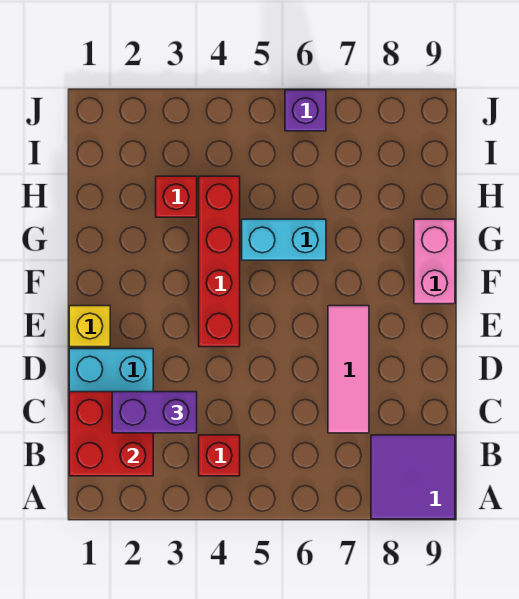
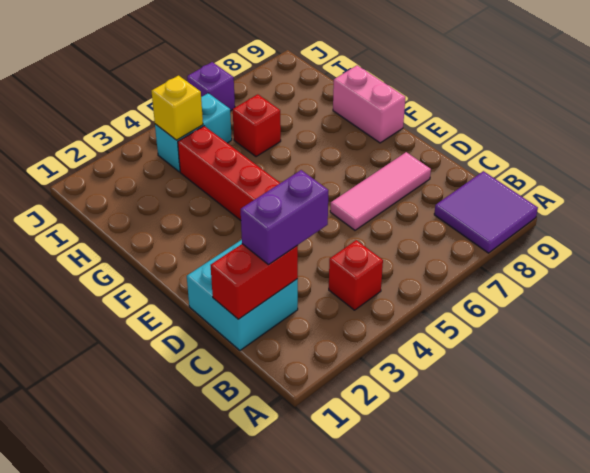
red brick B1:C2 level 2 -> red brick C1:C2 level 2
pink tile C7:E7 level 1 -> pink tile D6:D8 level 1
yellow brick E1 level 1 -> yellow brick I4 level 2
cyan brick G5:G6 level 1 -> cyan brick I4:I5 level 1
red brick H3 level 1 -> red brick H6 level 1

